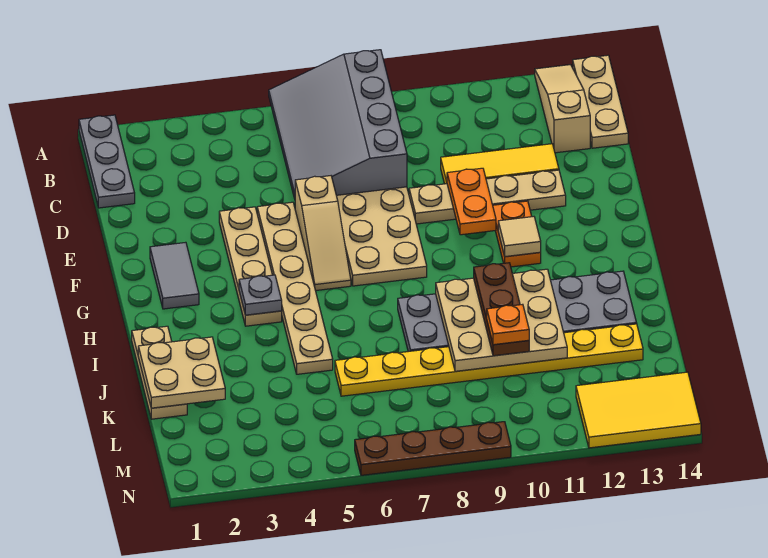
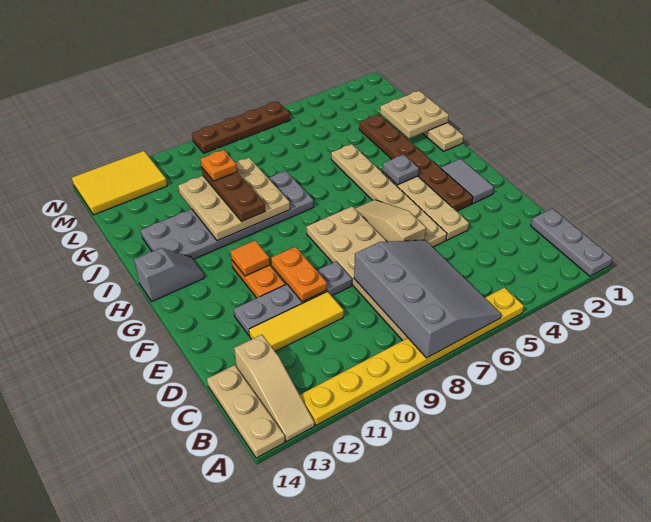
tan plate E9:E12 level 1 -> grey plate E9:E12 level 1
none -> brown plate F3:K3 level 1
tan tile G11 level 2 -> orange tile G11 level 2
none -> grey slope H13:H14 level 1 top 14
yellow plate K6:K13 level 1 -> yellow plate A5:A12 level 1

